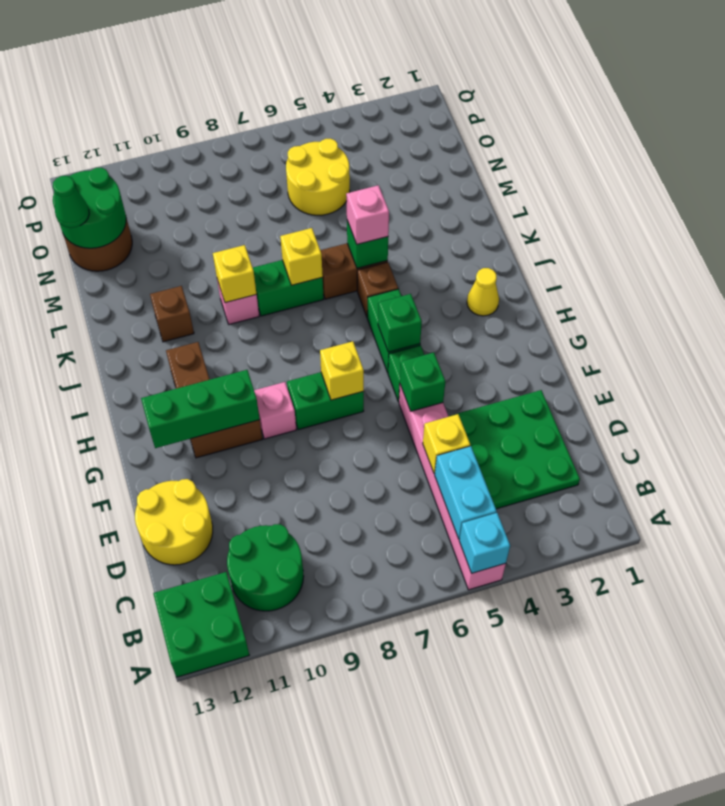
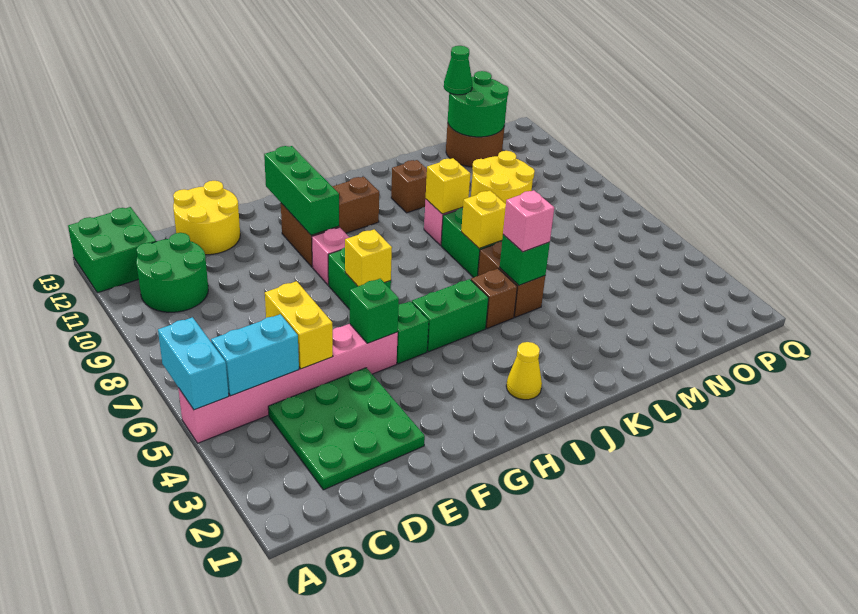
cyan brick A5 level 2 -> cyan brick A5:A6 level 2
yellow brick D5 level 2 -> yellow brick D5:D6 level 2
green brick H5 level 2 -> none
yellow round brick N5:O6 level 1 -> yellow round brick M9:N10 level 1

